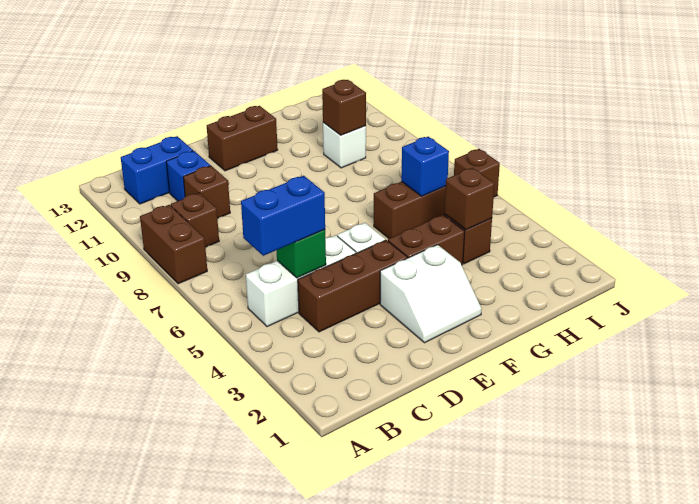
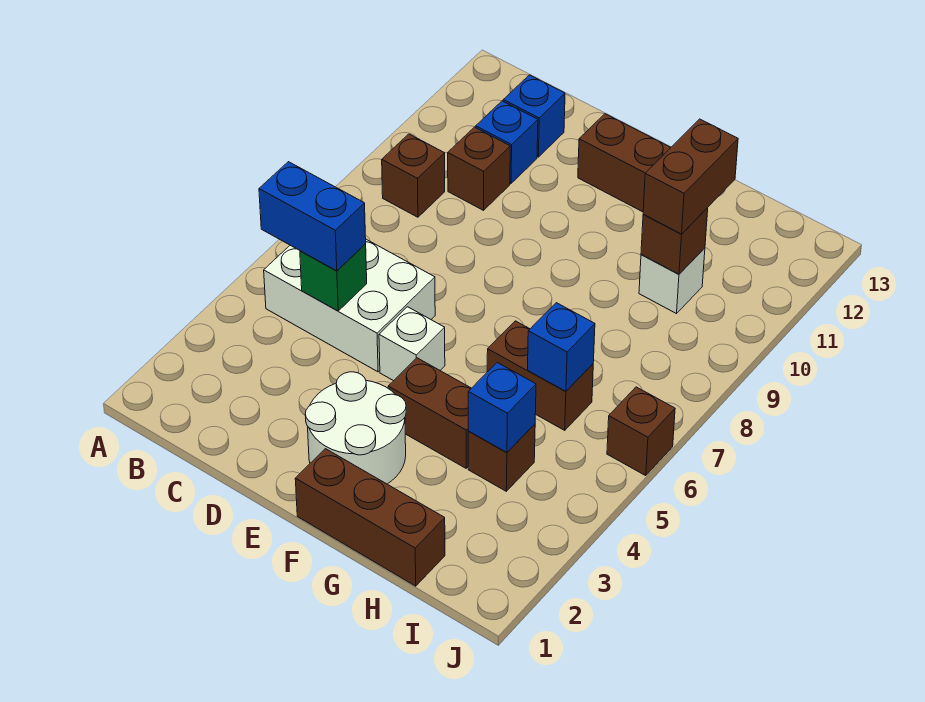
brown brick A8:A9 level 1 -> brown brick H10:H11 level 3
white brick B5:D5 level 1 -> white brick B5:D6 level 1
blue brick B12:C12 level 1 -> blue brick C12 level 1
brown brick C4:E4 level 1 -> brown brick F1:H1 level 1
white slope E2:F3 level 1 top 3 -> white round brick E2:F3 level 1
brown brick H4 level 2 -> blue brick H4 level 2

